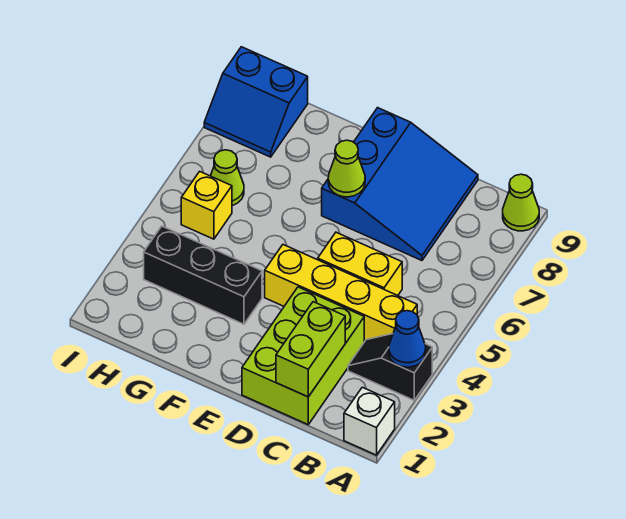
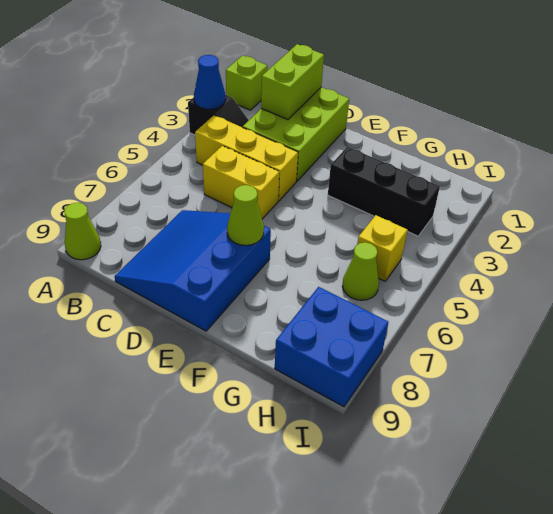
white brick A1 level 1 -> lime brick A1 level 1
yellow brick B4:E4 level 1 -> yellow brick B4:D4 level 1
blue slope H8:I9 level 1 top 9 -> blue brick H8:I9 level 1

